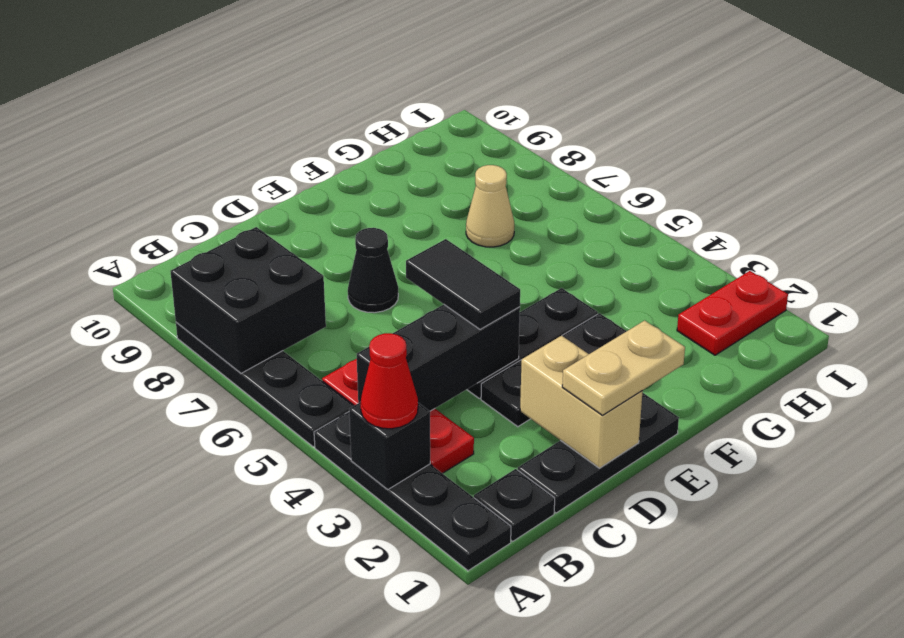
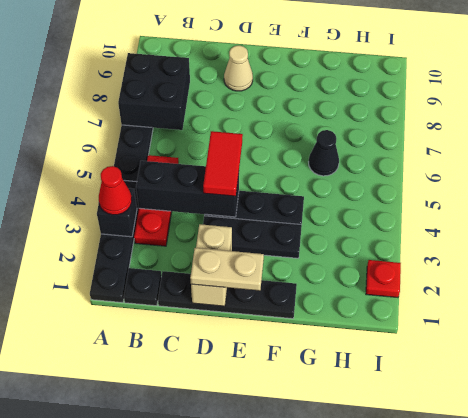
black plate C1:E1 level 1 -> black plate C1:F1 level 1
black tile D4:D5 level 3 -> red tile D4:D5 level 3
black cone D7 level 1 -> black cone G6 level 1
tan cone G7 level 1 -> tan cone D9 level 1
red plate H2:I2 level 1 -> red plate I2 level 1

